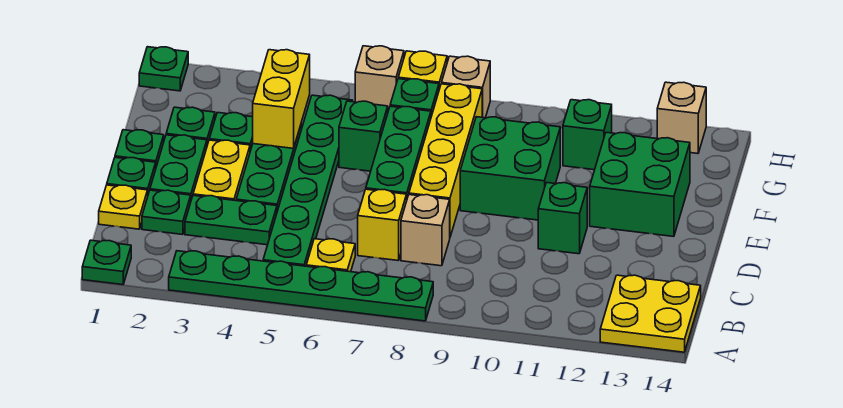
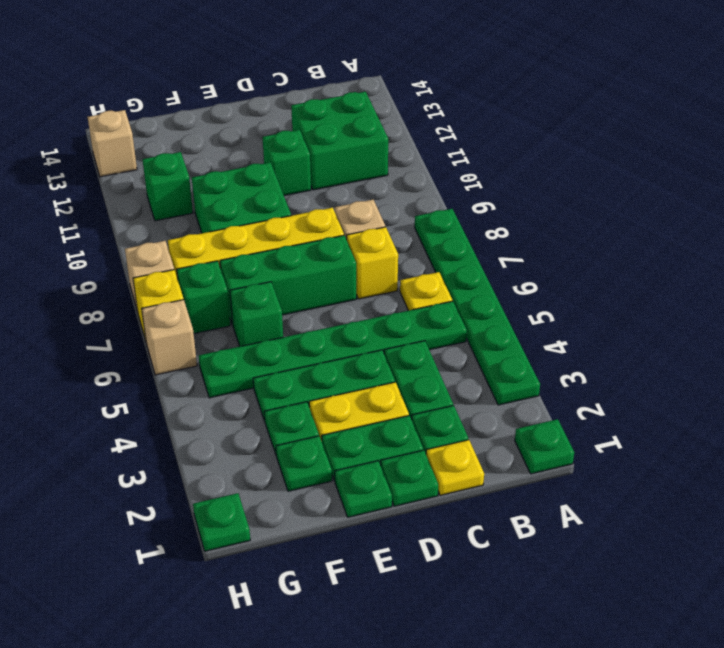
yellow plate A13:B14 level 1 -> none
green brick E12:F13 level 1 -> green brick B11:C12 level 1
yellow brick F4:G4 level 2 -> none

